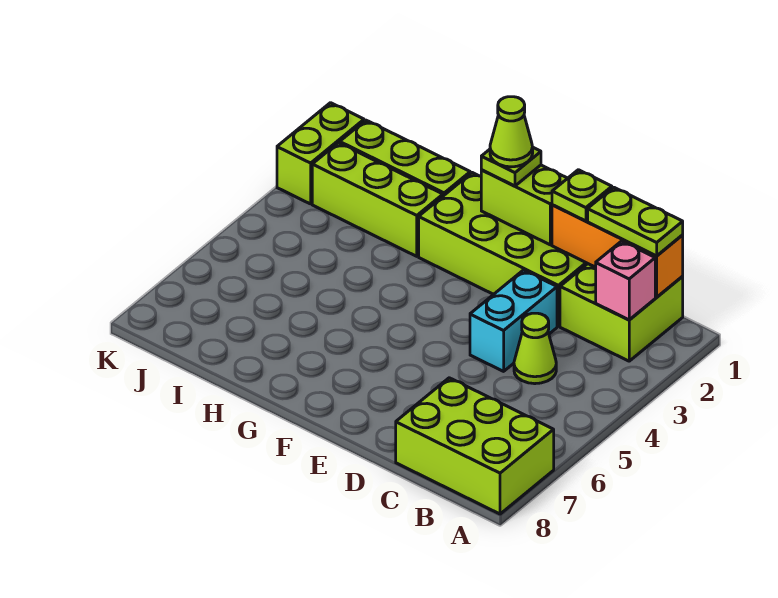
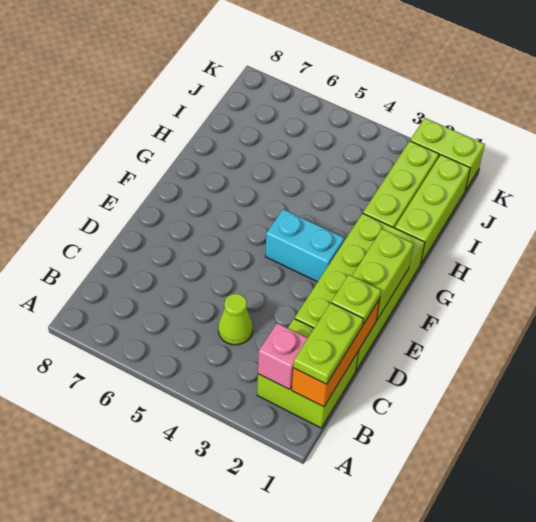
lime brick A7:C8 level 1 -> none
cyan brick D3:D4 level 1 -> cyan brick F3:F4 level 1
lime plate F1 level 3 -> none
lime cone F1 level 4 -> none

